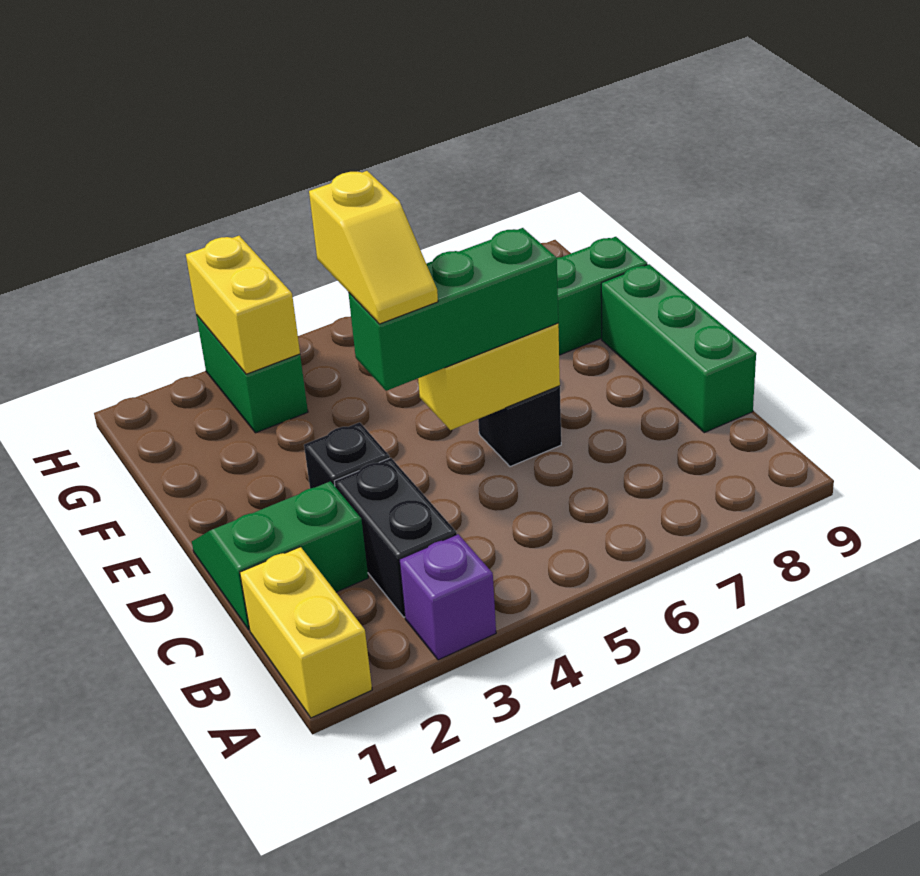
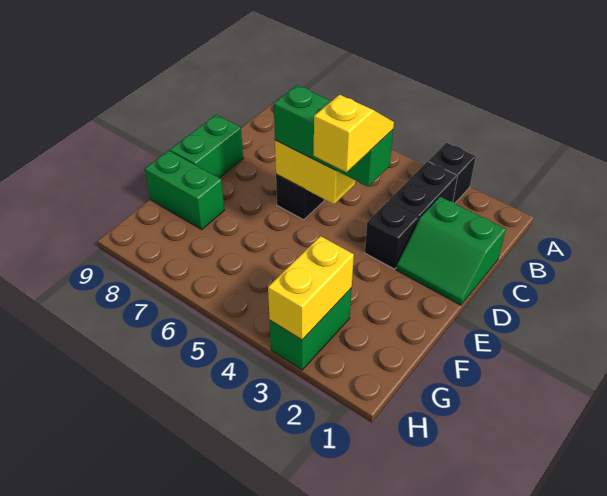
yellow brick A1:B1 level 1 -> none
purple brick A3 level 1 -> black brick A3 level 1
green brick C9:E9 level 1 -> green brick D9:E9 level 1

